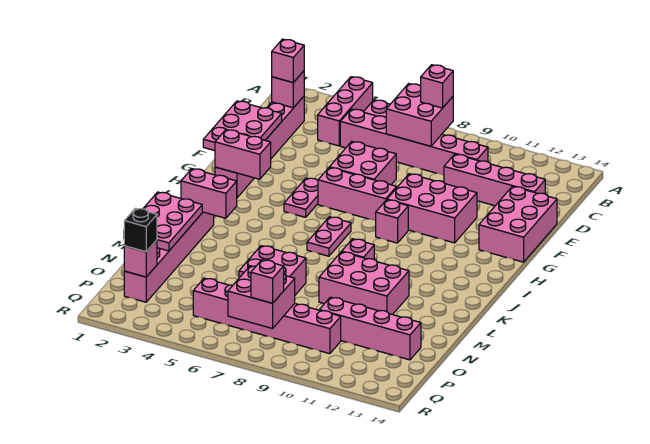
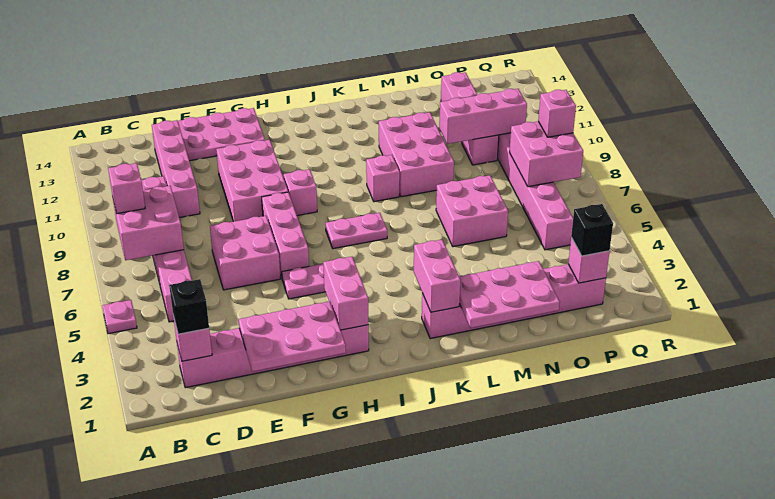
pink brick A4:C4 level 1 -> pink brick N10:P10 level 2
pink brick C2 level 3 -> black brick C2 level 3
pink brick E13:G14 level 1 -> pink plate E13:G14 level 1

